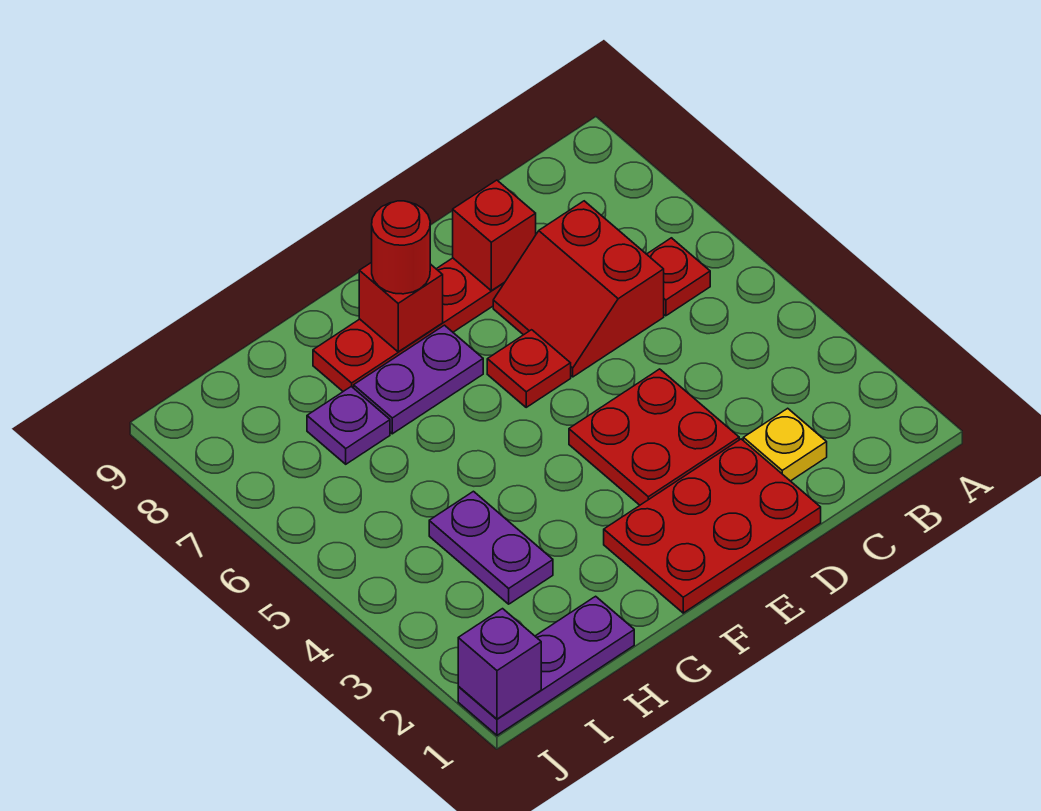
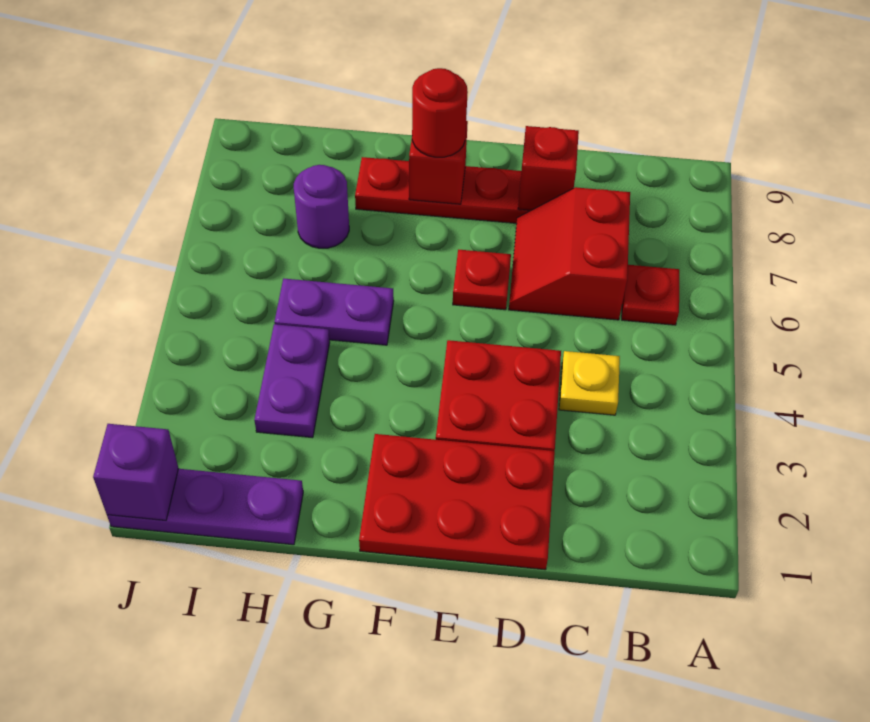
yellow plate C2 level 1 -> yellow plate C4 level 1
purple plate F7:G7 level 1 -> purple plate G5:H5 level 1
purple plate H7 level 1 -> purple round brick H7 level 1

